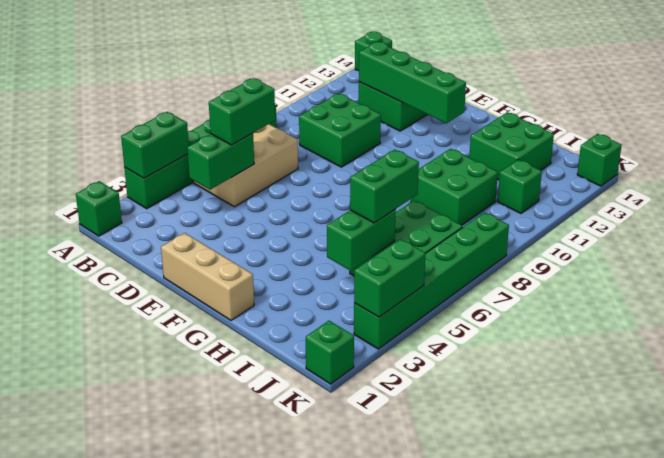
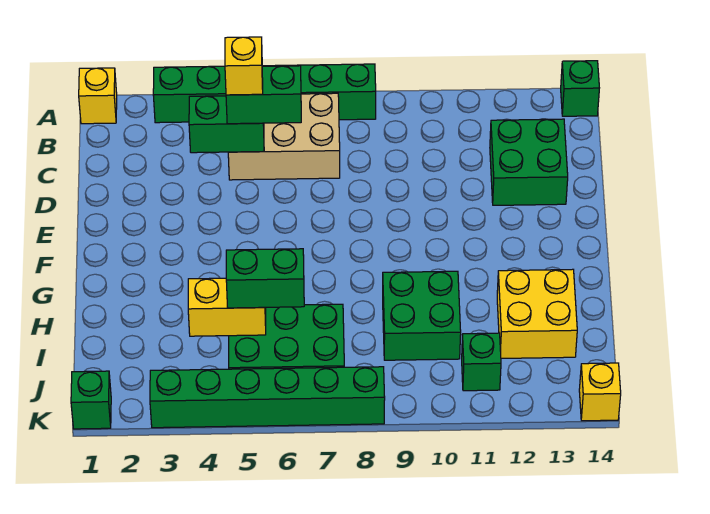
green brick A1 level 1 -> yellow brick A1 level 1
green brick A3:A4 level 2 -> none
none -> yellow brick C5 level 4
green brick C9:D10 level 1 -> none
green brick C12:F12 level 2 -> none
tan brick E1:G1 level 1 -> none
green brick H12:I13 level 1 -> yellow brick H12:I13 level 1
green brick I4:I5 level 2 -> yellow brick I4:I5 level 2
green brick K3:K4 level 2 -> none
green brick K14 level 1 -> yellow brick K14 level 1

